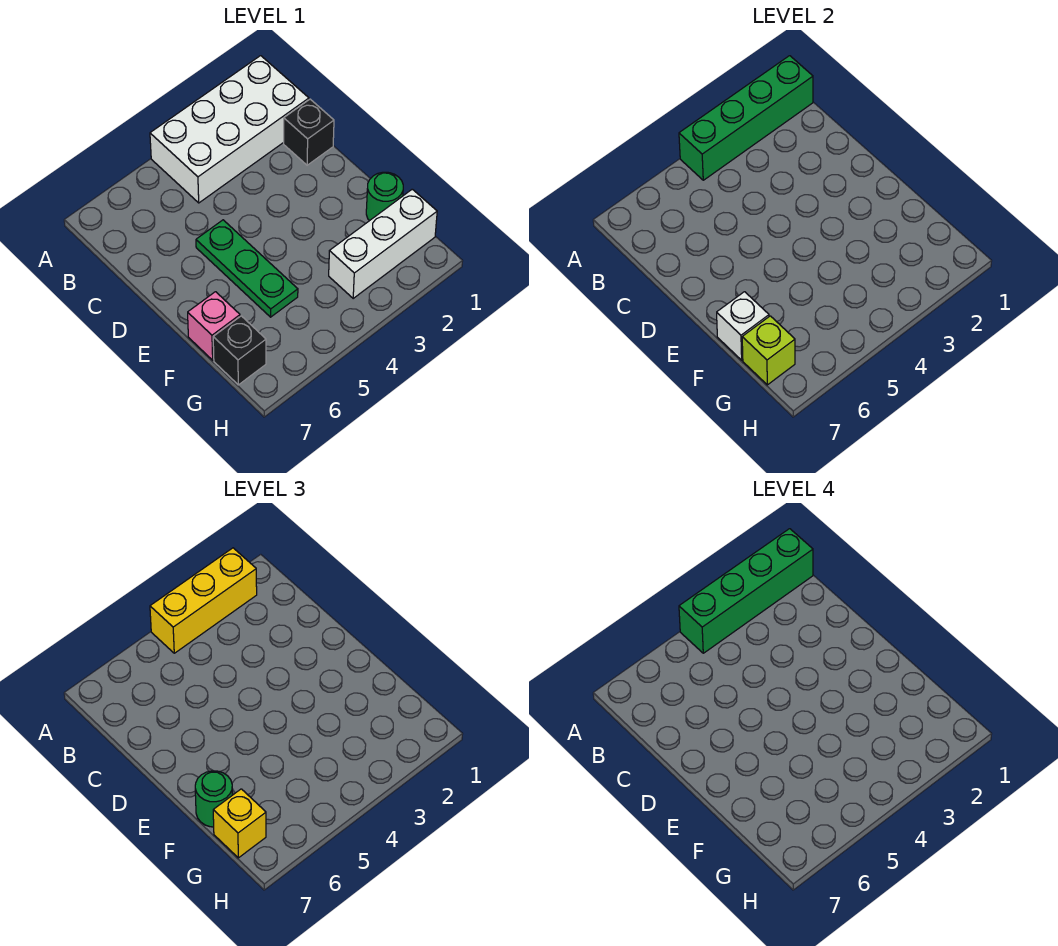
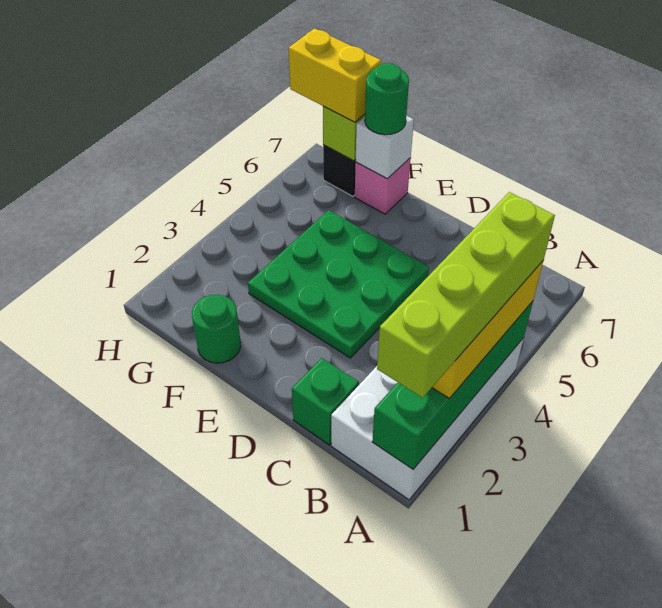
green brick A1:A4 level 4 -> lime brick A1:A4 level 4
black brick C1 level 1 -> green brick C1 level 1
green plate D5:F5 level 1 -> green plate D3:F5 level 1
white brick G1:G3 level 1 -> none
yellow brick G7 level 3 -> yellow brick G7:H7 level 3

